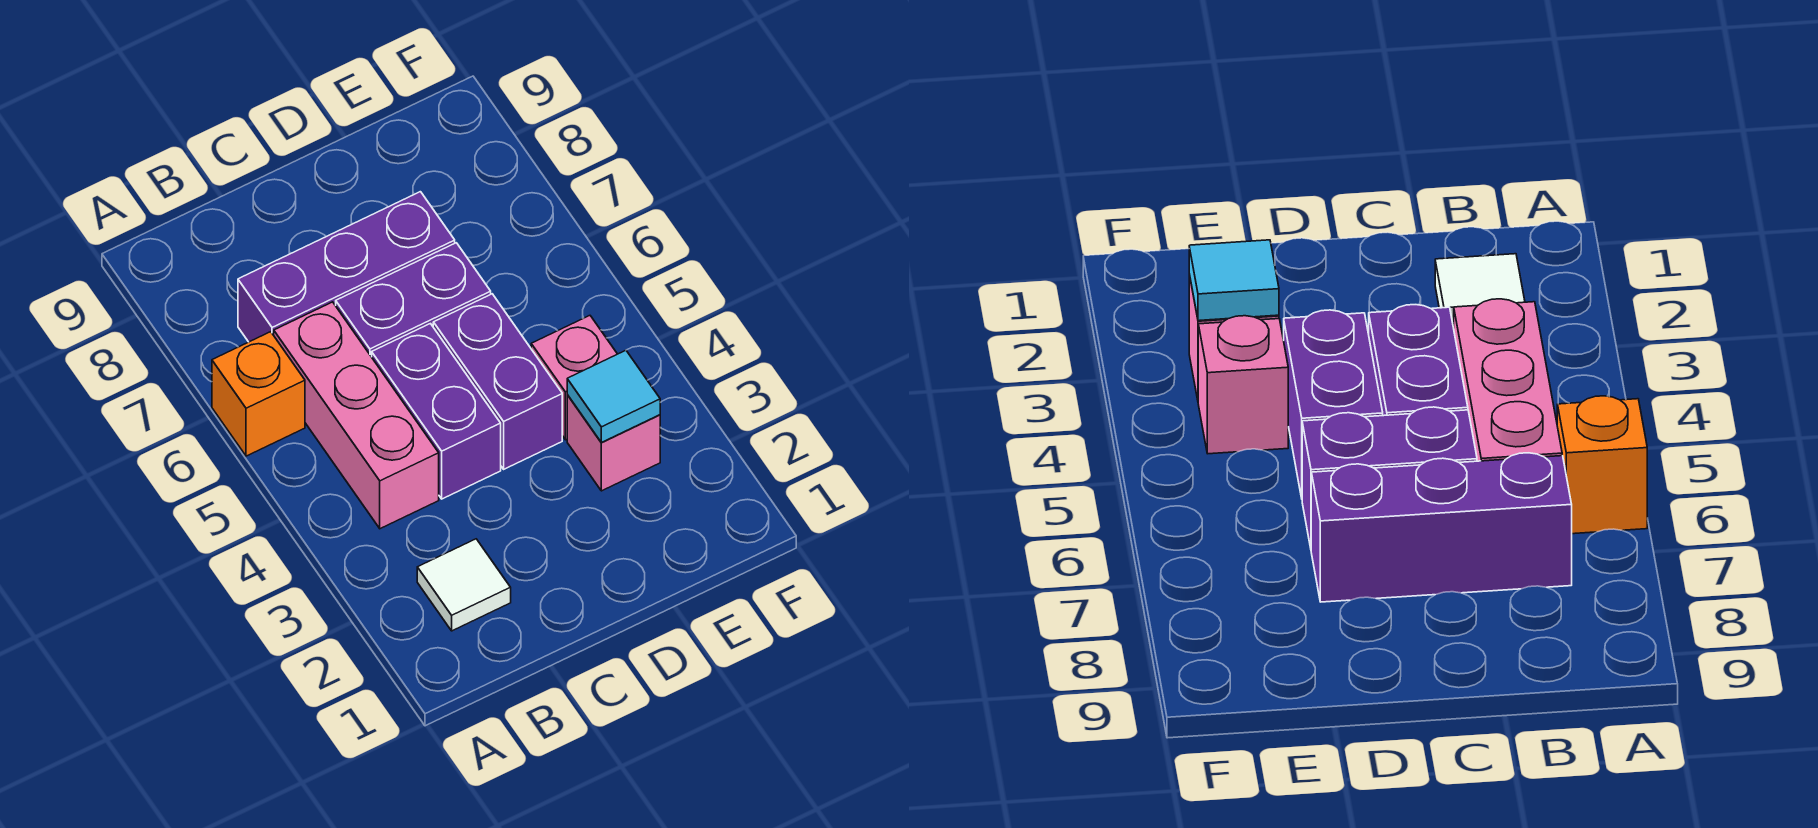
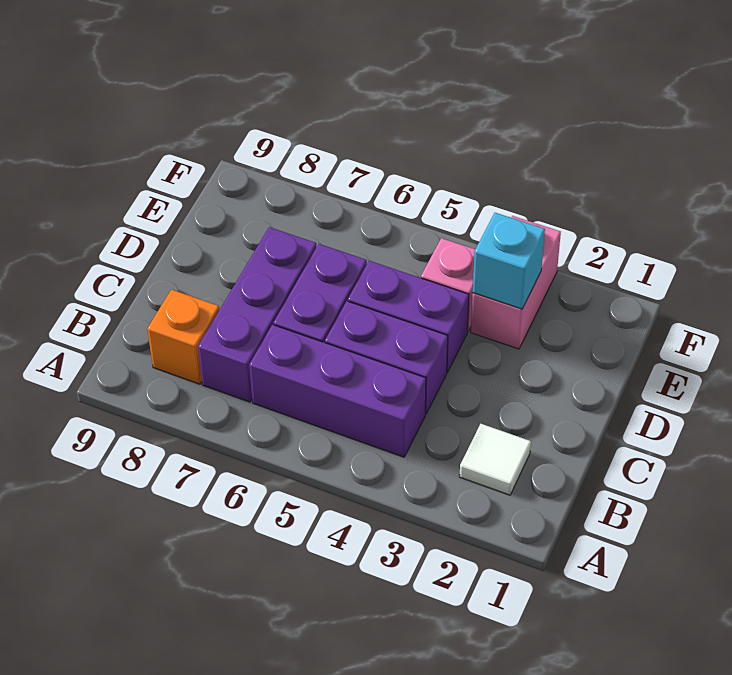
orange brick A6 level 1 -> orange brick B8 level 1
pink brick B4:B6 level 1 -> purple brick B4:B6 level 1
pink brick E3 level 1 -> pink brick E3:F3 level 1
cyan tile E3 level 2 -> cyan brick E3 level 2

